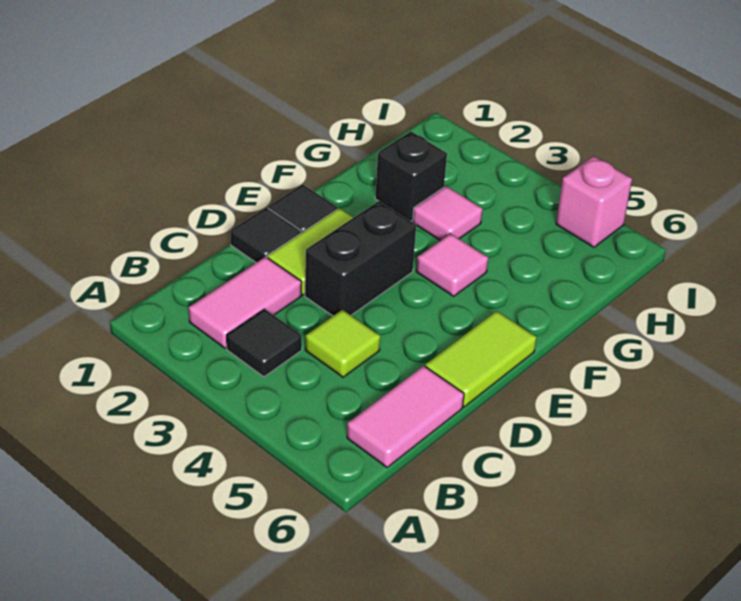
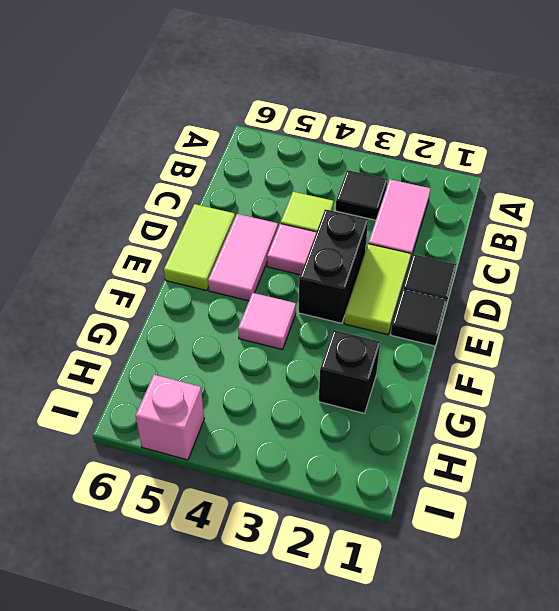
pink tile B6:C6 level 1 -> pink tile D5:E5 level 1
pink tile G3 level 1 -> pink tile D4 level 1

